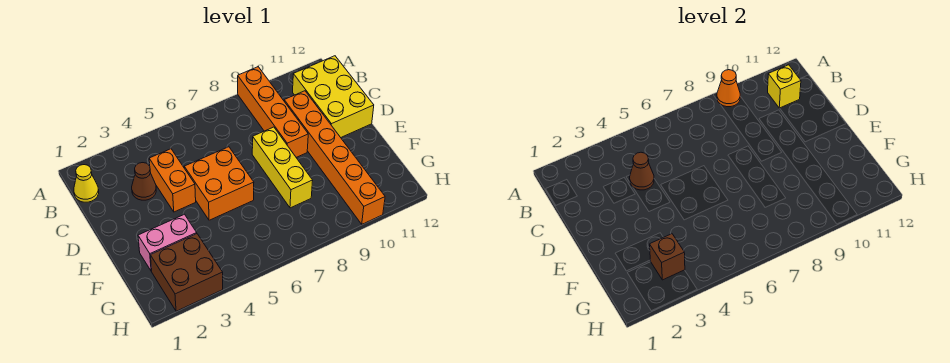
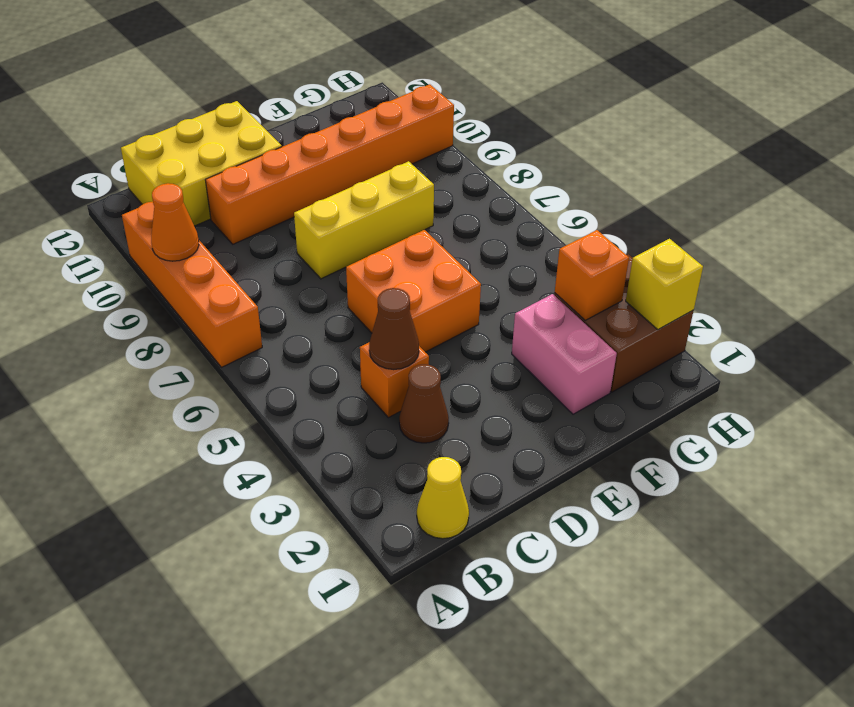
orange brick A9:D9 level 1 -> orange brick A7:A10 level 1
yellow brick B11 level 2 -> yellow brick H2 level 2
orange brick C4:D4 level 1 -> orange brick C4 level 1
brown brick G3 level 2 -> orange brick G3 level 2

